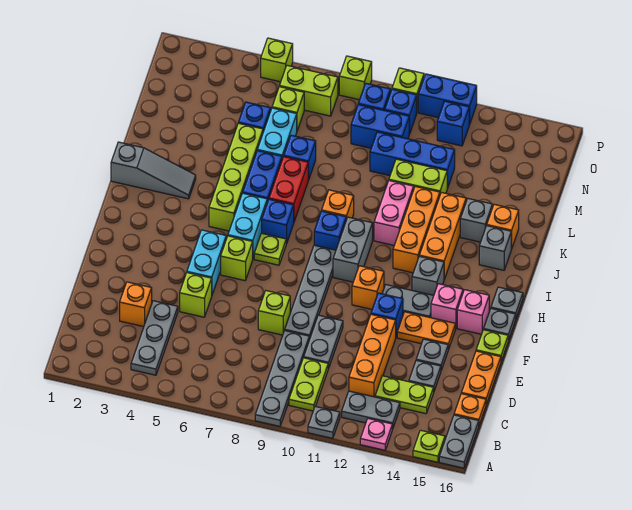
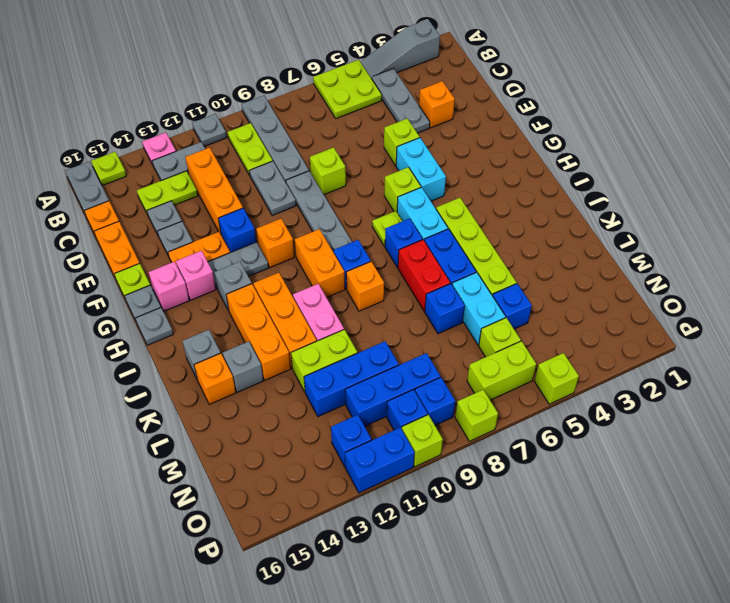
none -> lime plate A5:B6 level 1
grey brick H10:I10 level 1 -> orange brick H10:I10 level 1
grey slope J1:J3 level 1 top 1 -> grey slope A2:A4 level 1 top 2
blue brick N9:N10 level 1 -> blue brick N9:N11 level 1

